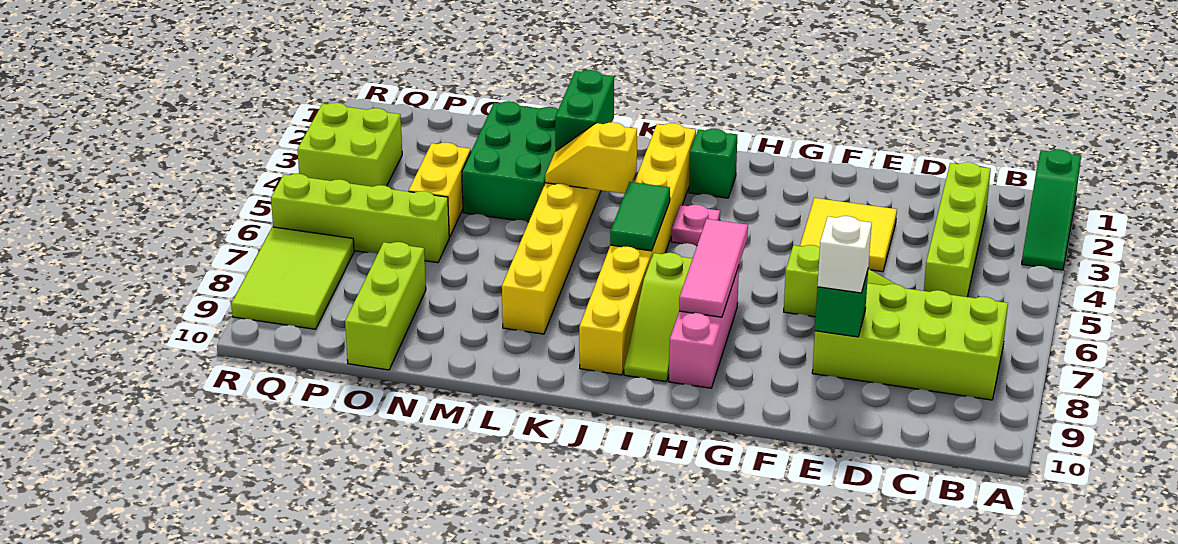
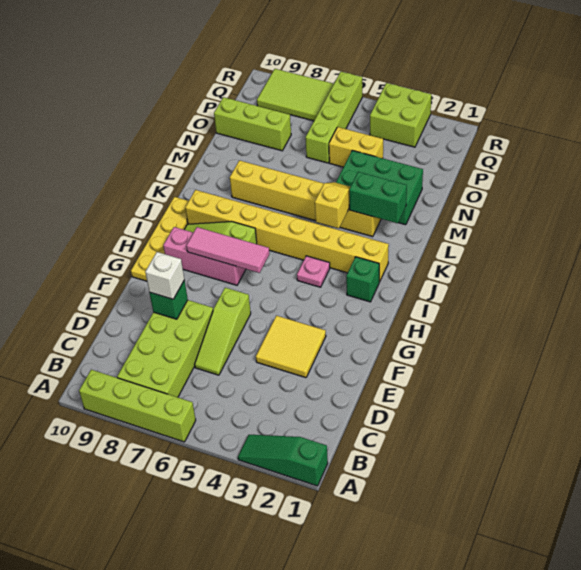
lime brick C2:C5 level 1 -> lime brick A6:A9 level 1
none -> yellow plate G10:J10 level 1
green tile J5:J6 level 2 -> none

